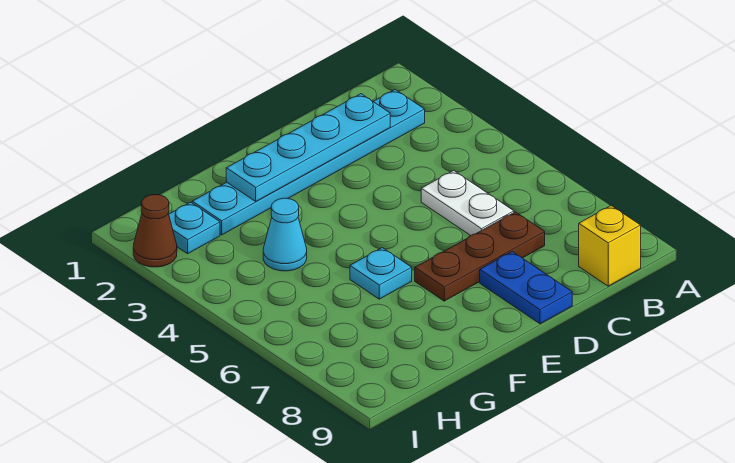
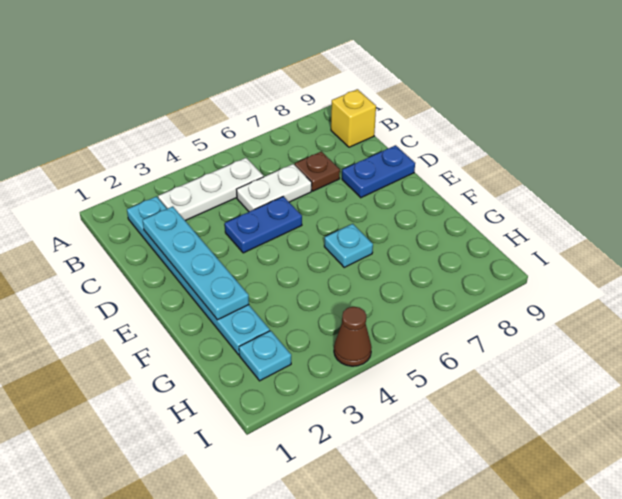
none -> white plate B3:B5 level 1
brown plate C7:E7 level 1 -> brown plate C7 level 1
none -> blue plate D4:D5 level 1
cyan cone G4 level 1 -> none
brown cone I2 level 1 -> brown cone I4 level 1

